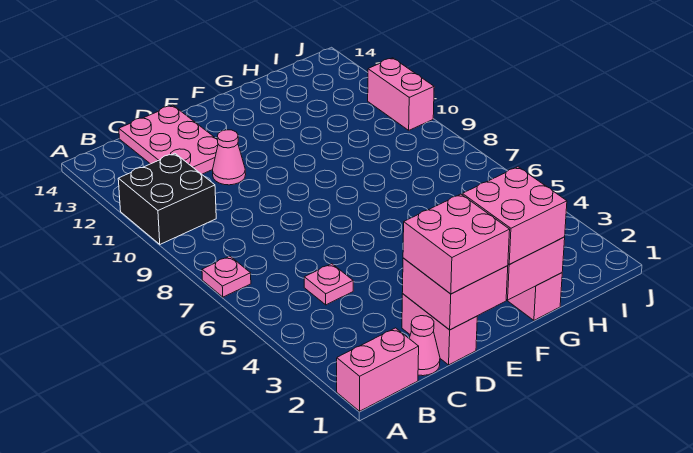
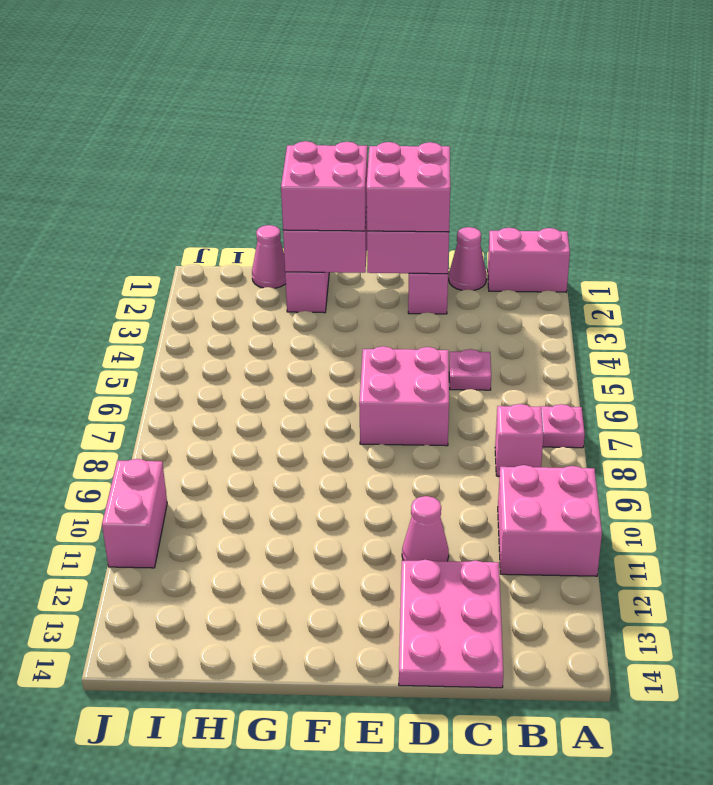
black brick A10:B11 level 1 -> pink brick A10:B11 level 1
none -> pink brick B8 level 1
none -> pink brick D6:E7 level 1
none -> pink cone H1 level 1

